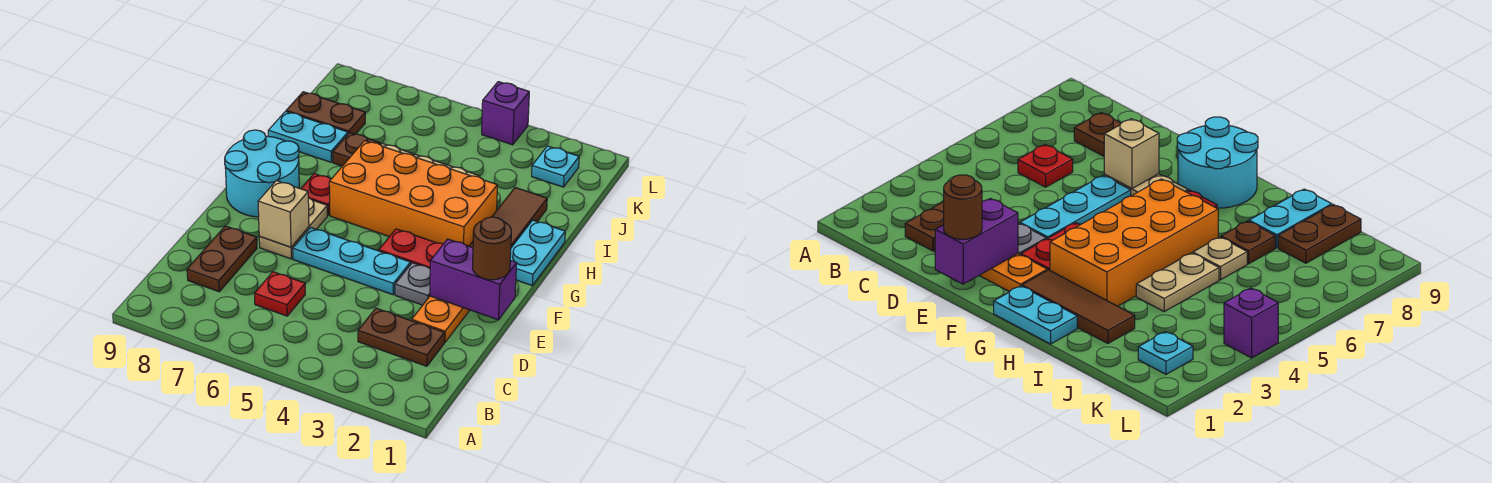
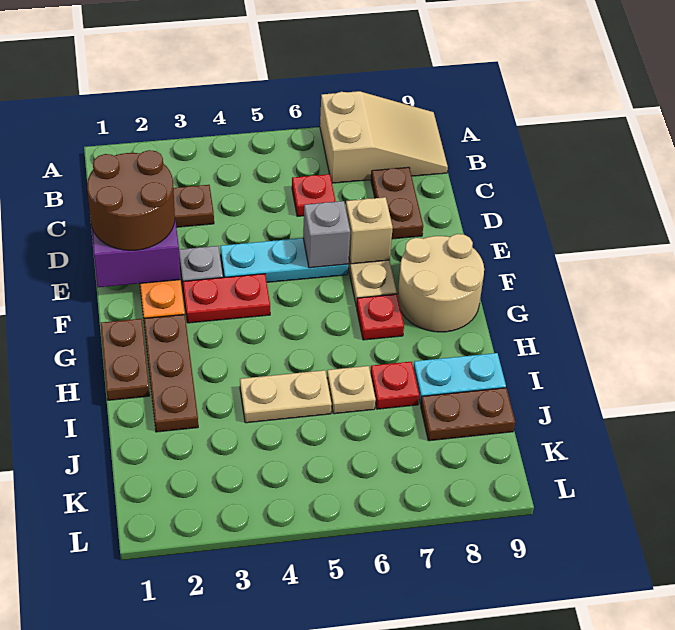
none -> tan slope A7:B9 level 1 top 7
brown round brick E1 level 3 -> brown round brick D1:E2 level 3
none -> grey brick E6 level 2
cyan round brick F8:G9 level 1 -> tan round brick F8:G9 level 1
cyan plate G1:H1 level 1 -> brown plate G1:H1 level 1
brown tile G2:I2 level 1 -> brown plate G2:I2 level 1
orange brick G3:H6 level 1 -> none
brown plate I7 level 1 -> red plate I7 level 1
cyan plate K2 level 1 -> none
purple brick L4 level 1 -> none

